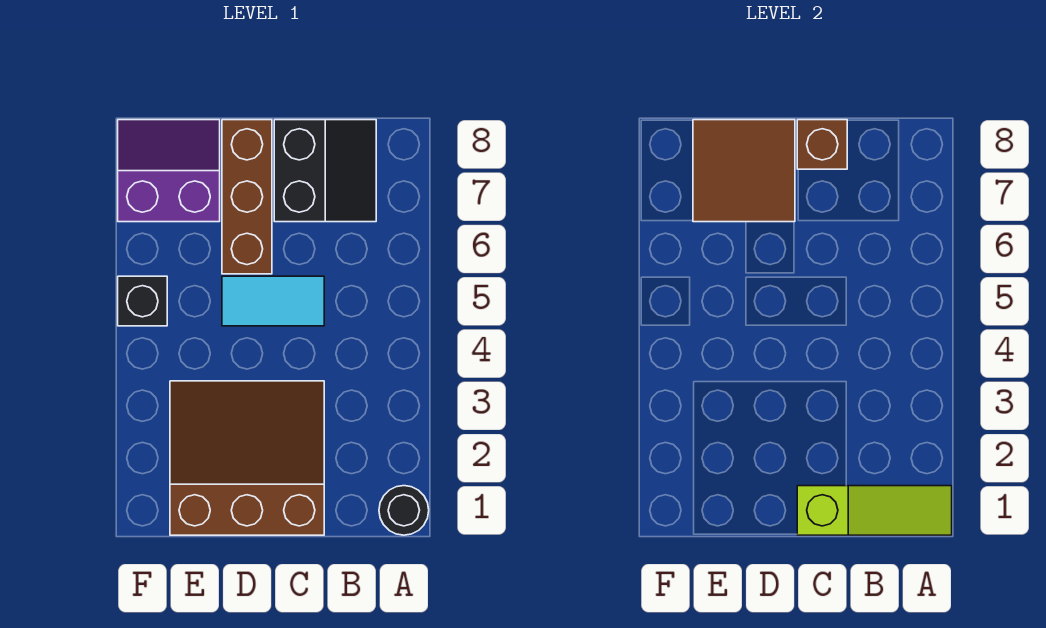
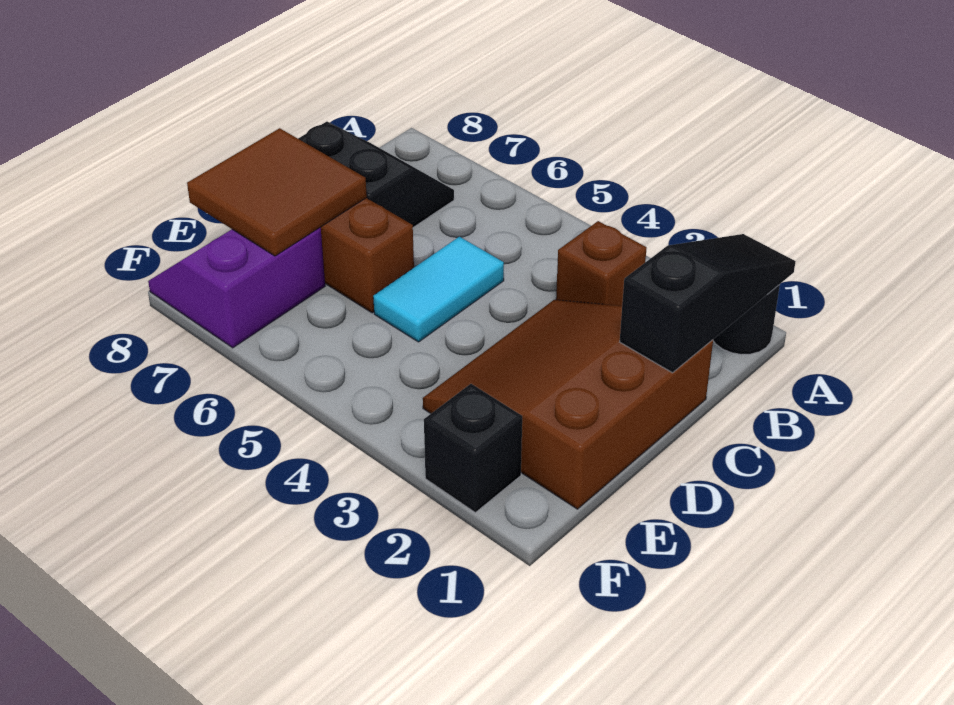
lime slope A1:C1 level 2 top C -> black slope A1:C1 level 2 top C
brown brick C8 level 2 -> brown brick B3 level 1
black brick F5 level 1 -> black brick F2 level 1

